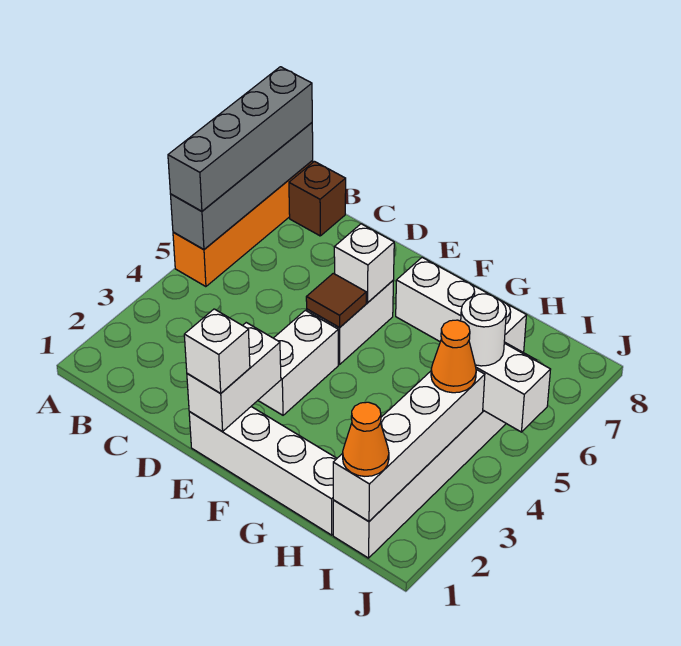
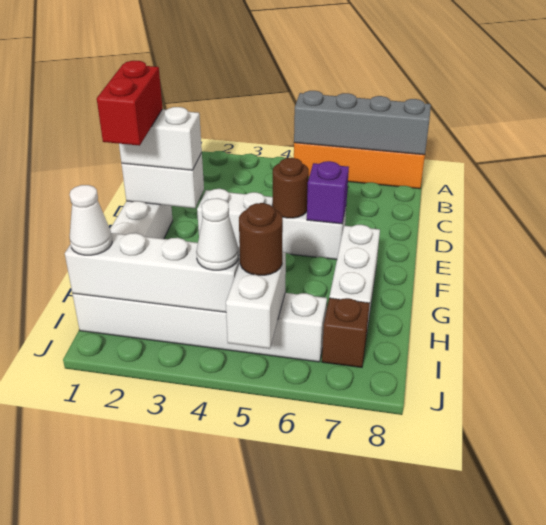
grey brick A5:A8 level 3 -> none
brown brick B8 level 1 -> brown brick I7 level 1
white brick E1 level 3 -> white brick E1:E2 level 3
none -> red brick E1:F1 level 4
brown tile E5 level 2 -> brown round brick E5 level 2
white brick E6 level 2 -> purple brick E6 level 2
orange cone I1 level 3 -> white cone I1 level 3
orange cone I4 level 3 -> white cone I4 level 3
white round brick I5 level 3 -> brown round brick I5 level 3

